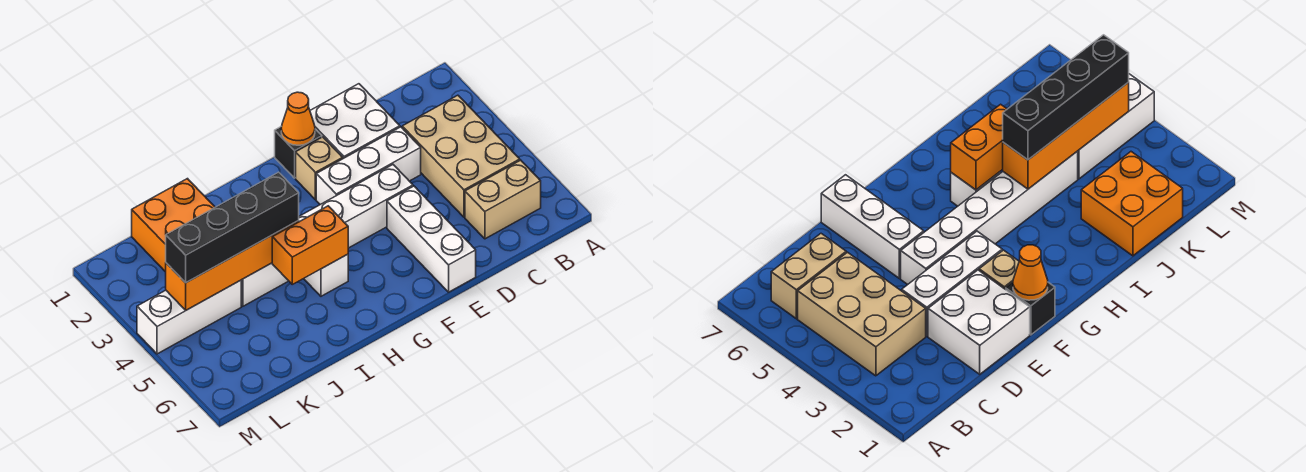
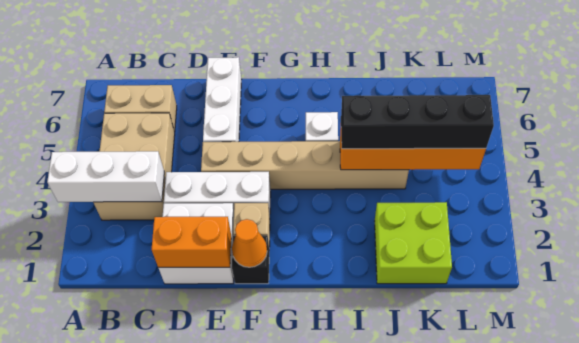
white brick E4:J4 level 1 -> tan brick E4:J4 level 1
orange brick H5:I5 level 2 -> orange brick D1:E1 level 2
orange brick J1:K2 level 1 -> lime brick J1:K2 level 1
white brick K4:M4 level 1 -> white brick A3:C3 level 2

